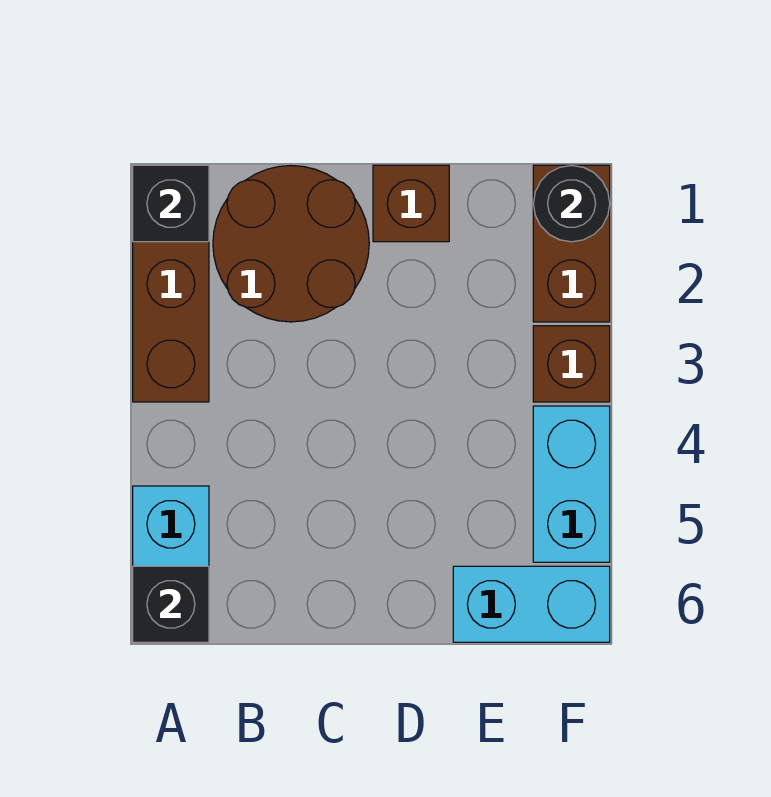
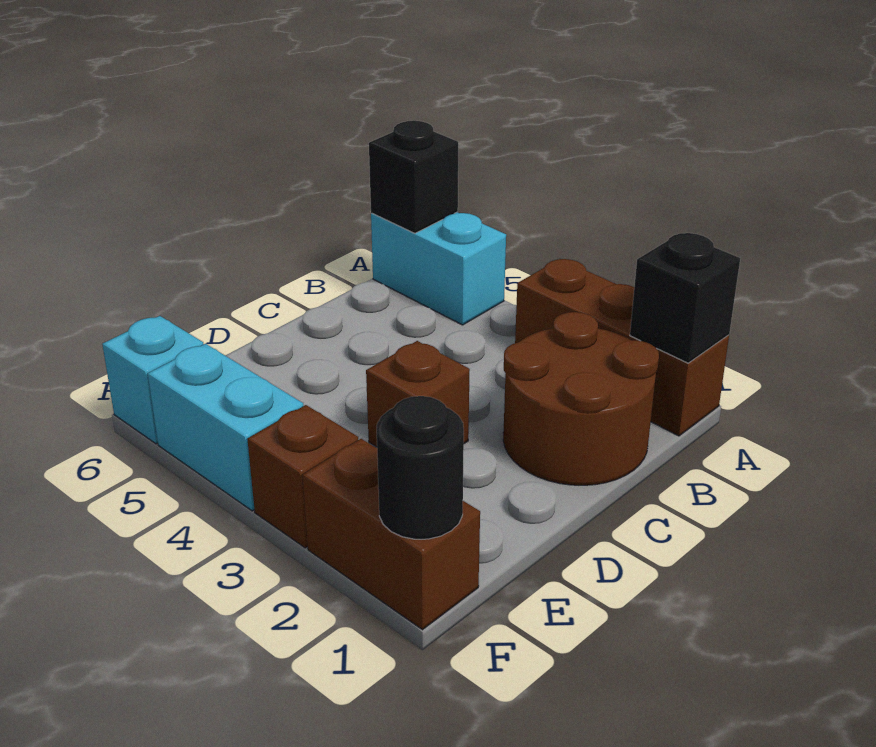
brown brick D1 level 1 -> brown brick D3 level 1
cyan brick E6:F6 level 1 -> cyan brick F6 level 1

